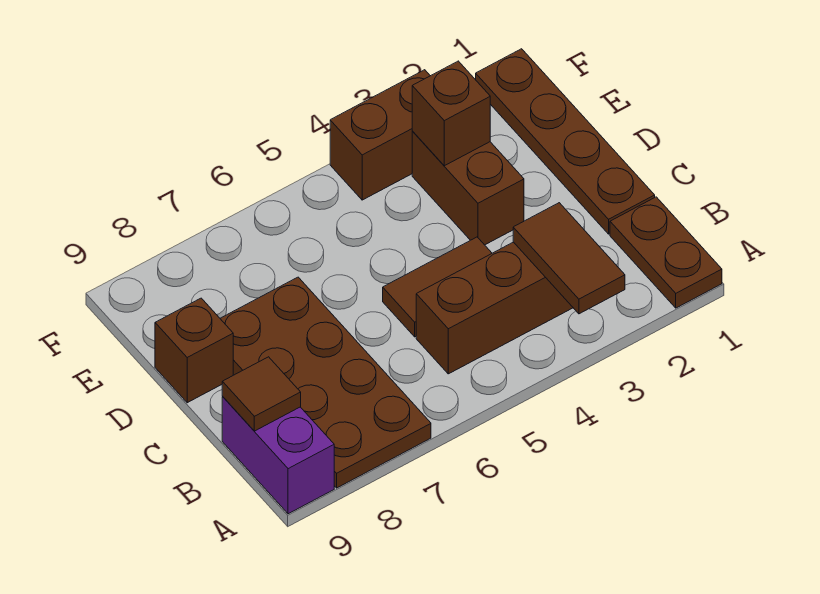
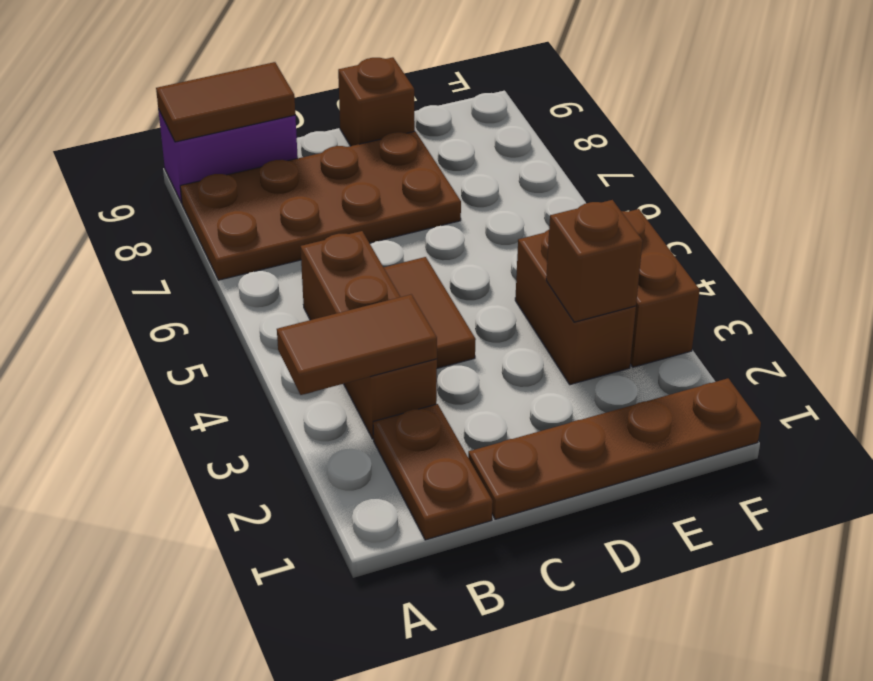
brown plate A1:B1 level 1 -> brown plate B1:B2 level 1
brown tile B9 level 2 -> brown tile A9:B9 level 2
brown brick D3:E3 level 1 -> brown brick E3:E4 level 1

